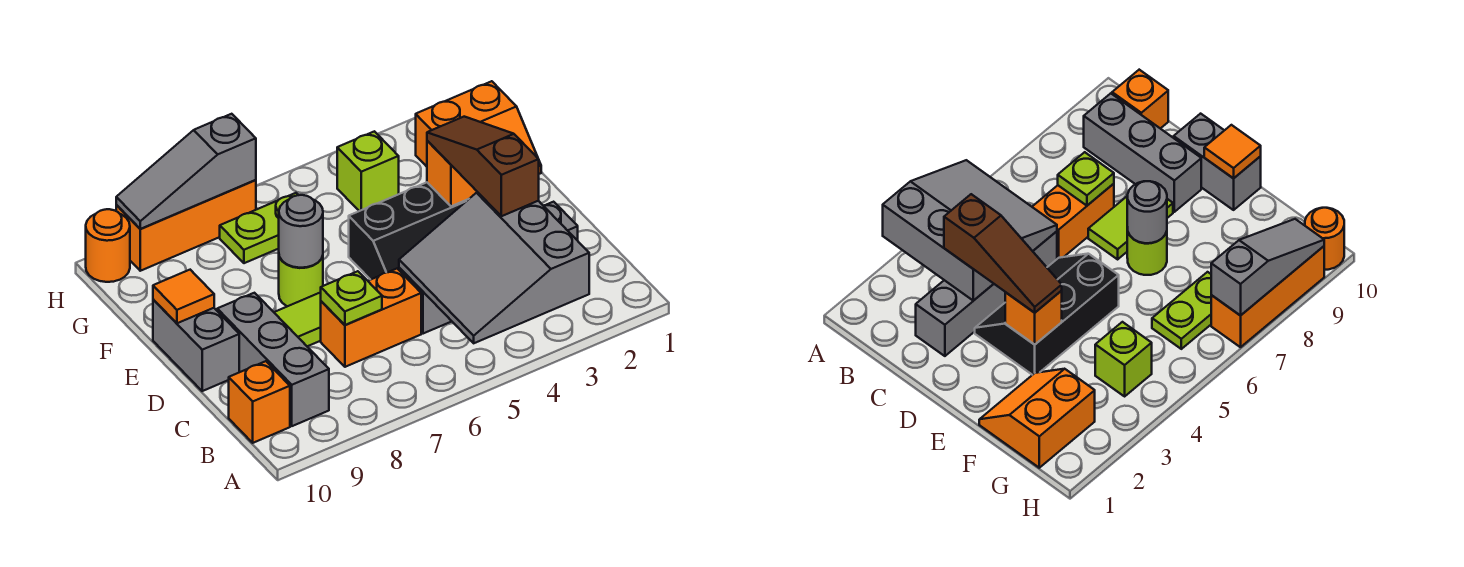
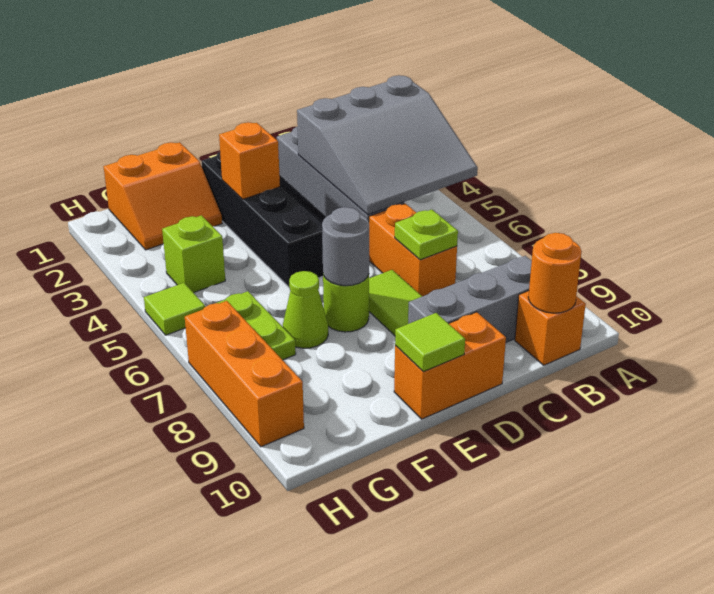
brown slope C3:E3 level 3 top C -> none
black slope D3:E5 level 1 top E -> black slope D2:E5 level 1 top E
grey brick D10:E10 level 1 -> orange brick D10:E10 level 1
orange tile E10 level 2 -> lime tile E10 level 2
orange slope F1:G2 level 1 top G -> orange slope F1:G2 level 1 top 1
none -> lime cone F7 level 1
none -> lime tile H5 level 1
grey slope H7:H9 level 2 top 7 -> none
orange round brick H10 level 1 -> orange round brick B10 level 2

